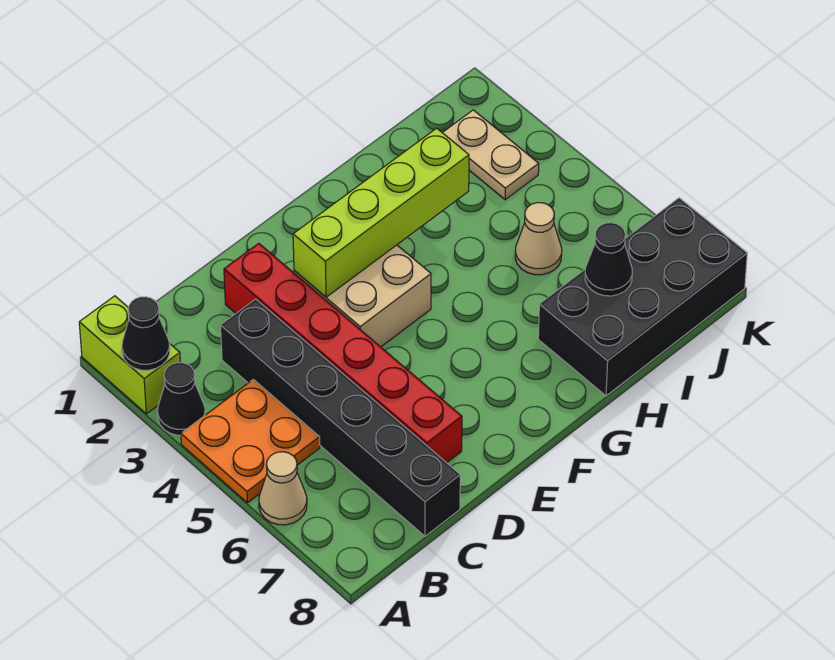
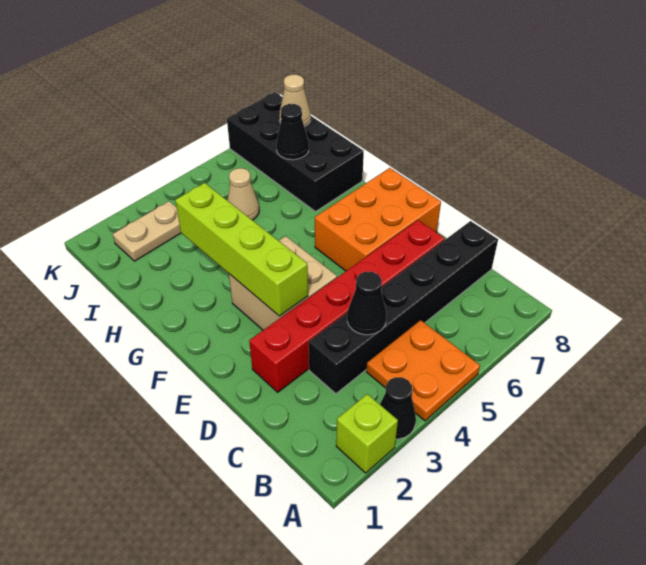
lime brick A1:A2 level 1 -> lime brick A2 level 1
black cone A2 level 2 -> black cone C4 level 2
tan cone A6 level 1 -> tan cone J8 level 2
none -> orange brick E6:F8 level 1

